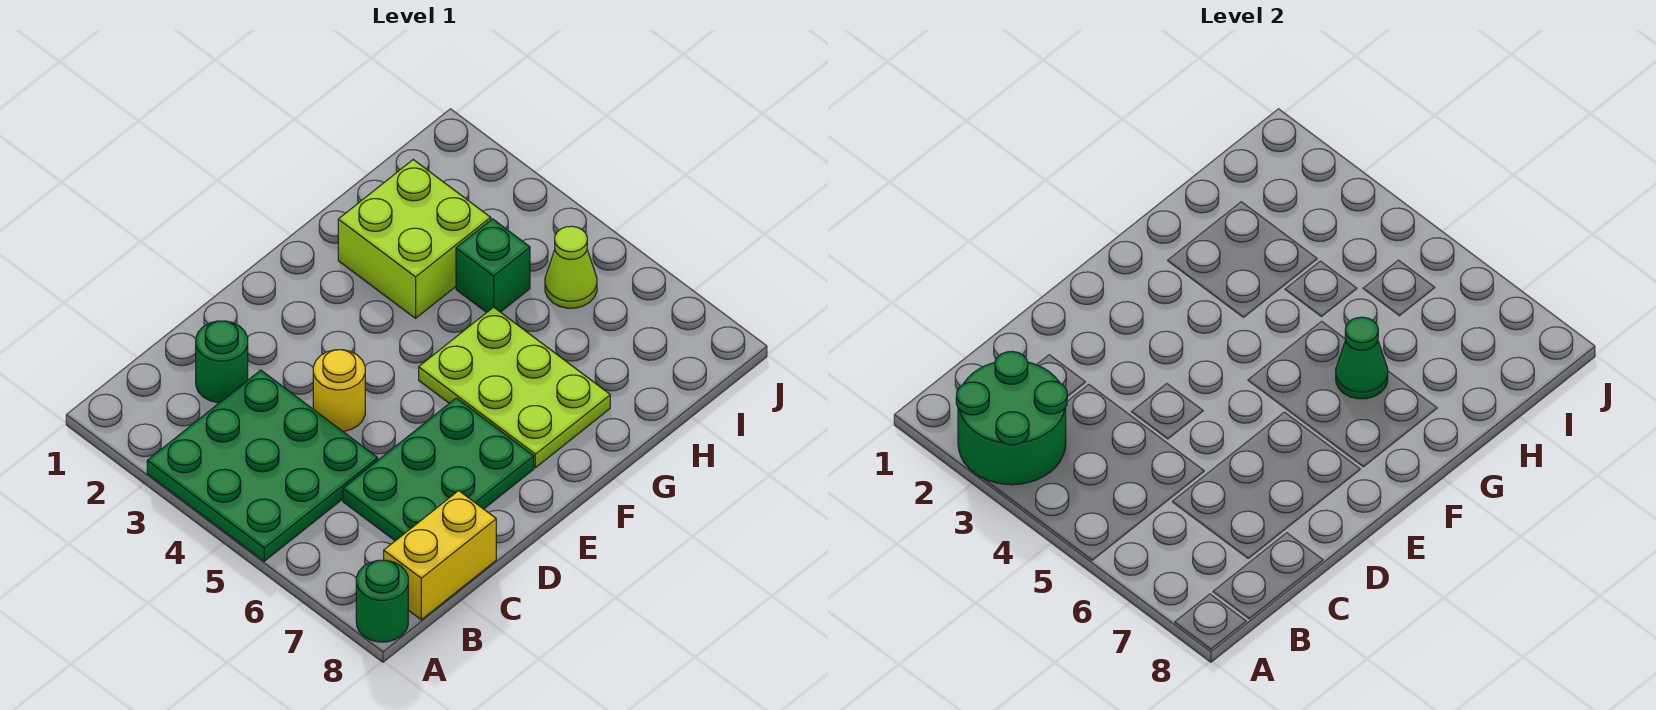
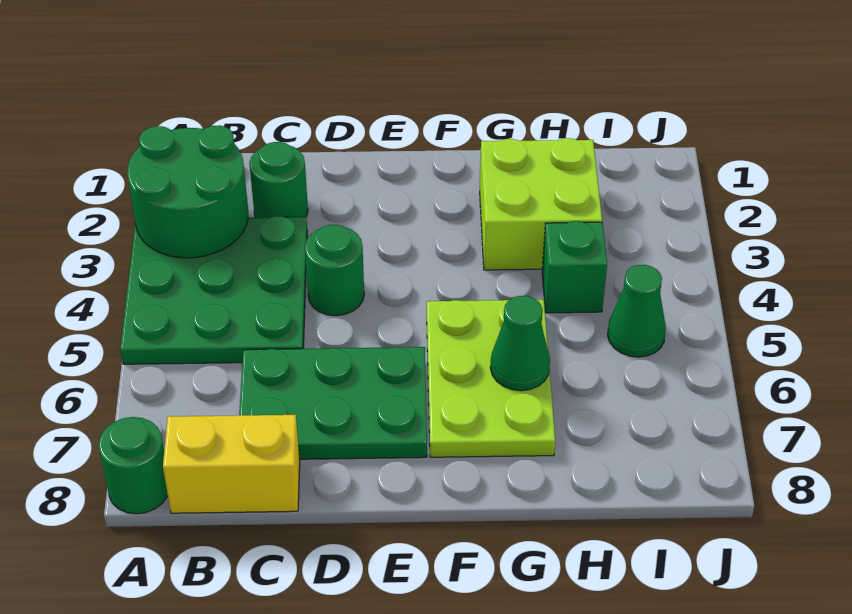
yellow round brick D4 level 1 -> green round brick D4 level 1
lime cone I5 level 1 -> green cone I5 level 1

